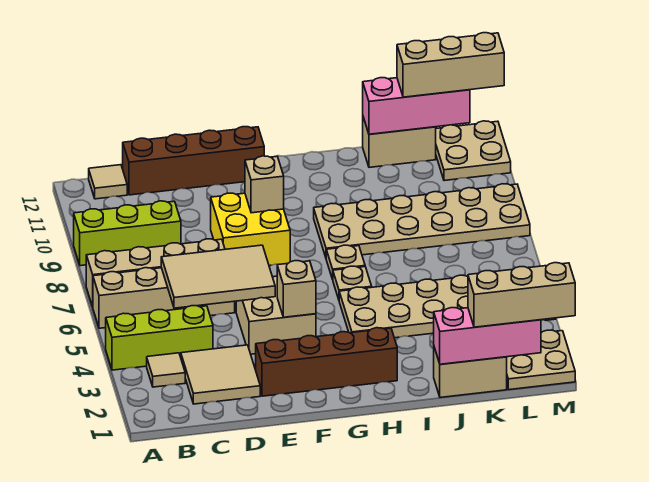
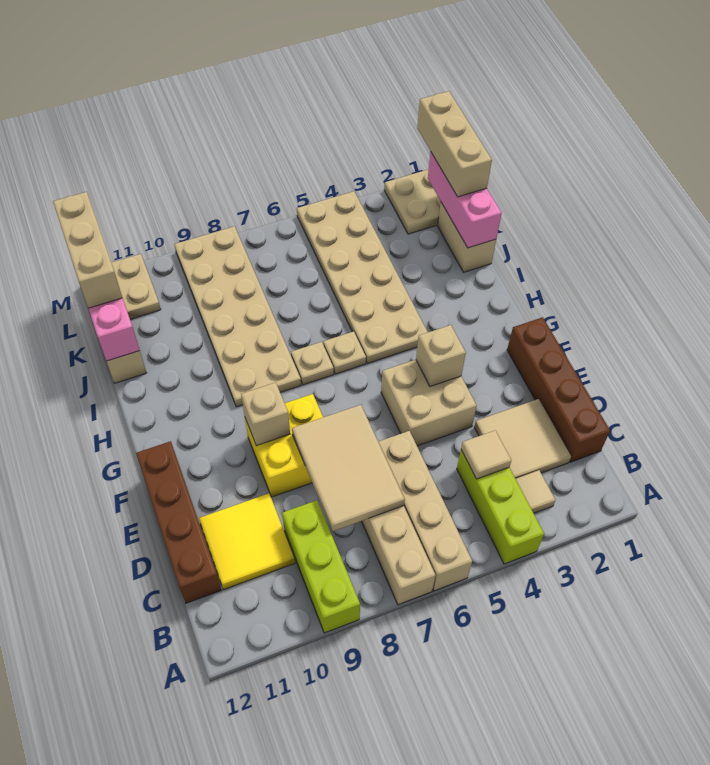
tan tile B12 level 1 -> tan tile C4 level 2
tan tile C5:E6 level 2 -> tan tile C7:E8 level 2
none -> yellow tile C10:D11 level 1
brown brick E2:H2 level 1 -> brown brick C1:F1 level 1

